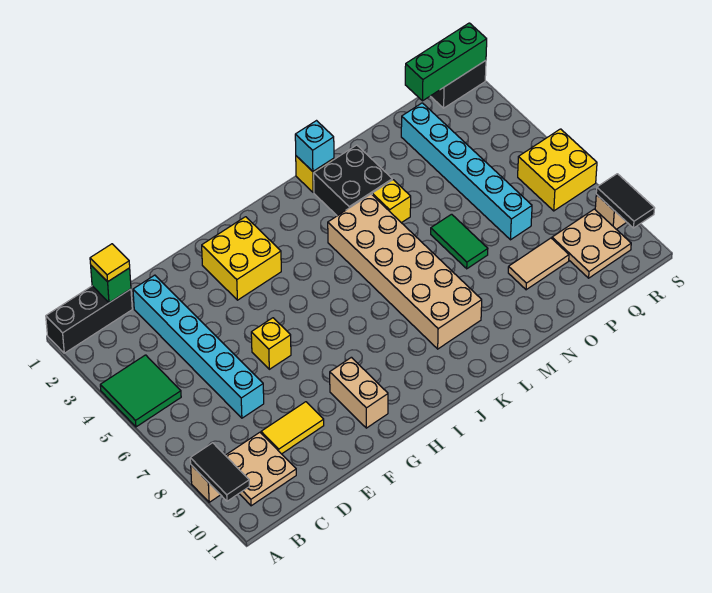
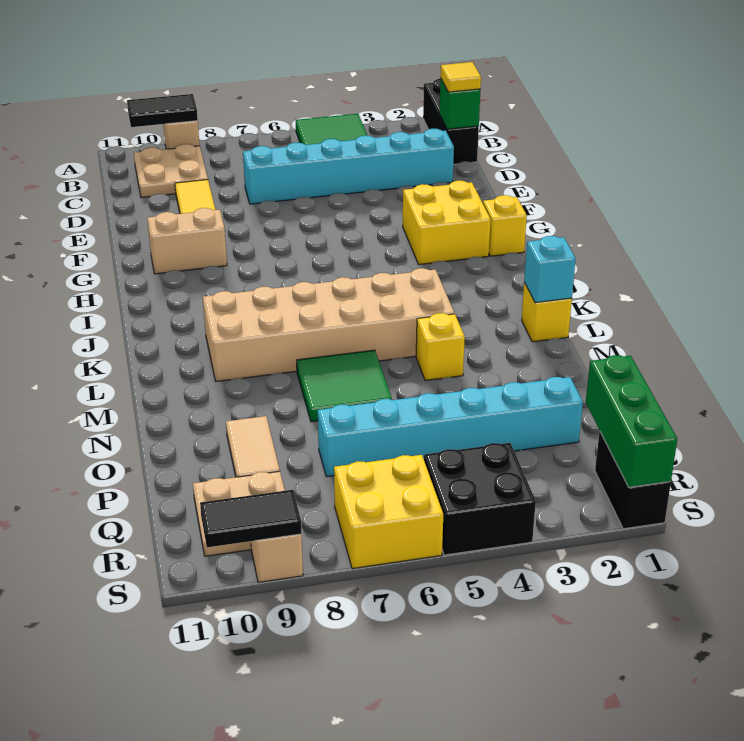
yellow brick F6 level 1 -> yellow brick H1 level 1
black brick L2:M3 level 1 -> black brick R4:S5 level 1
green tile N6:N7 level 1 -> green tile M6:N7 level 1

